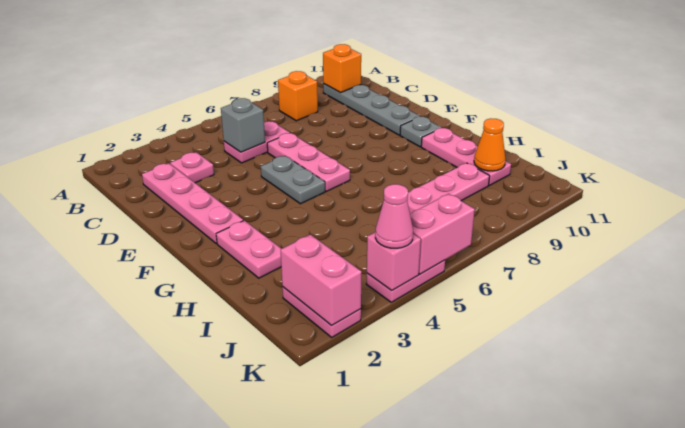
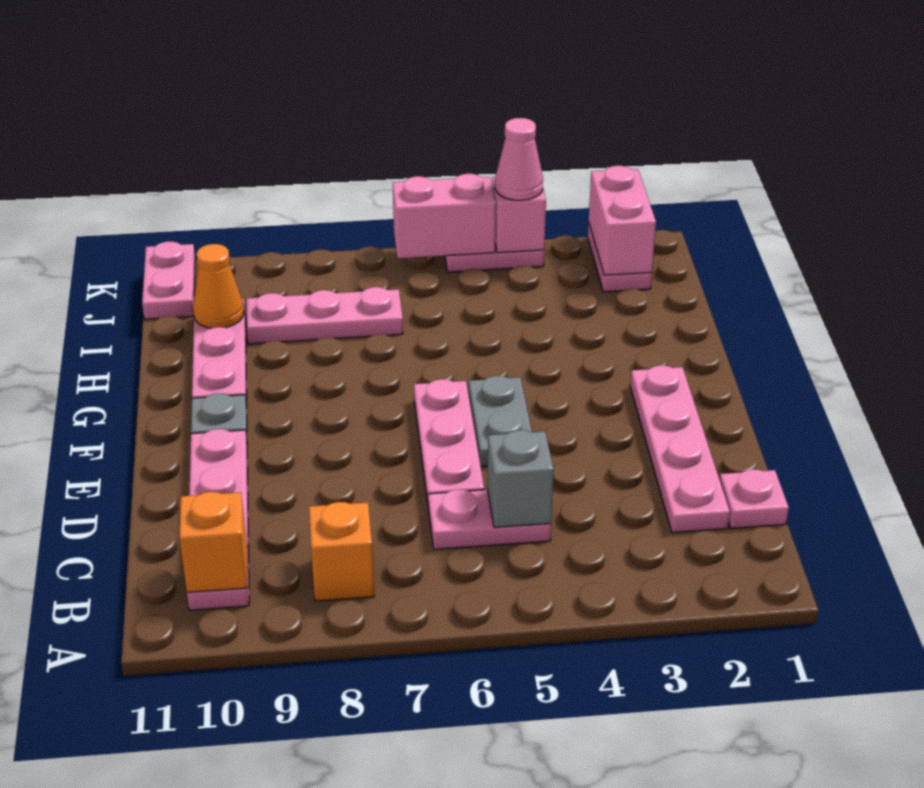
grey plate B10:E10 level 1 -> pink plate B10:E10 level 1
pink plate C3 level 1 -> pink plate C1 level 1
pink plate G2:H2 level 1 -> pink plate J11:K11 level 1

